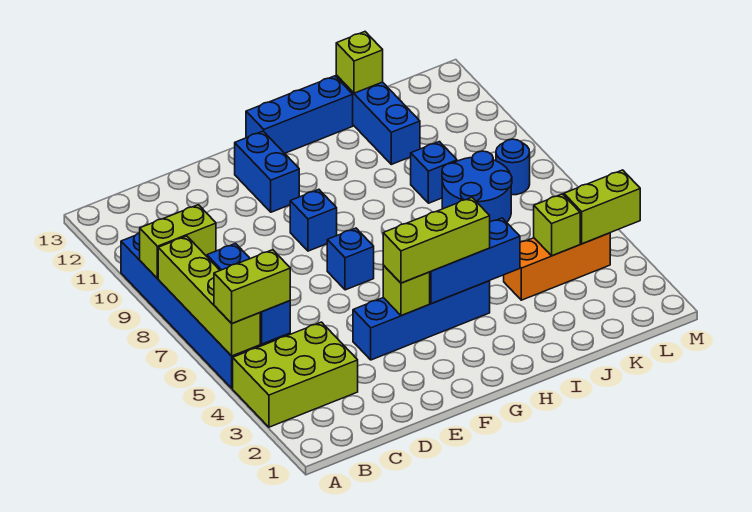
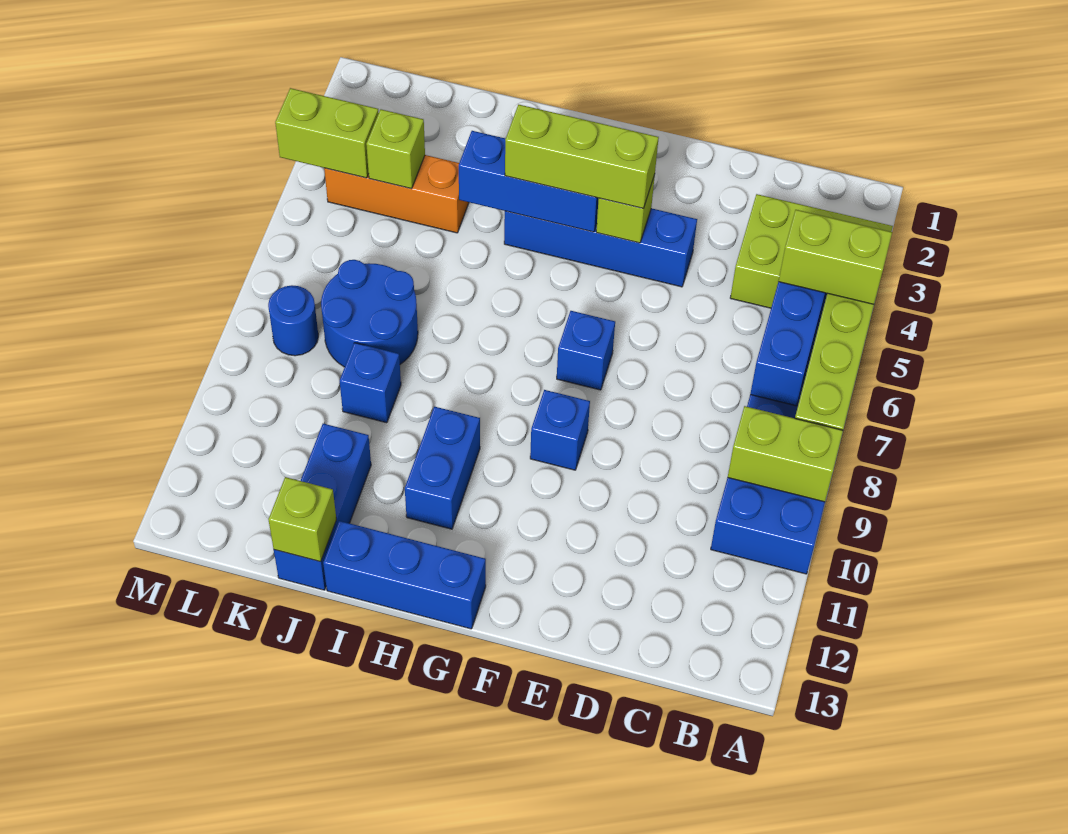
blue brick F11:F12 level 1 -> blue brick H10:H11 level 1

